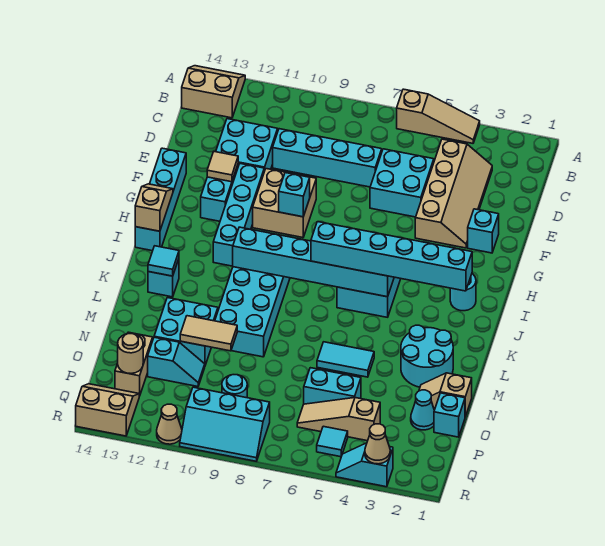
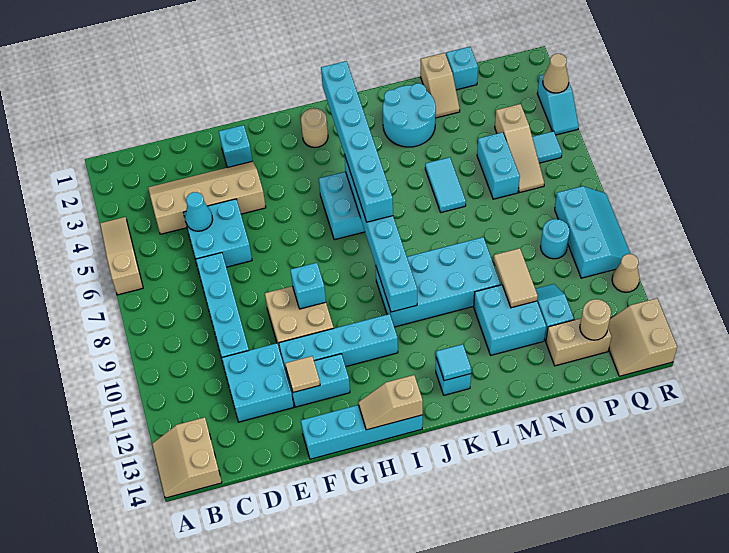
cyan round brick I2 level 1 -> tan round brick I2 level 1
cyan cone O2 level 1 -> cyan cone D5 level 2

